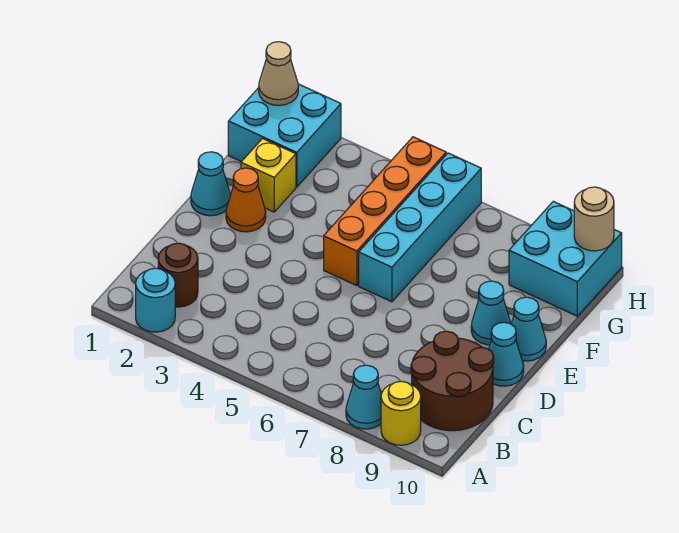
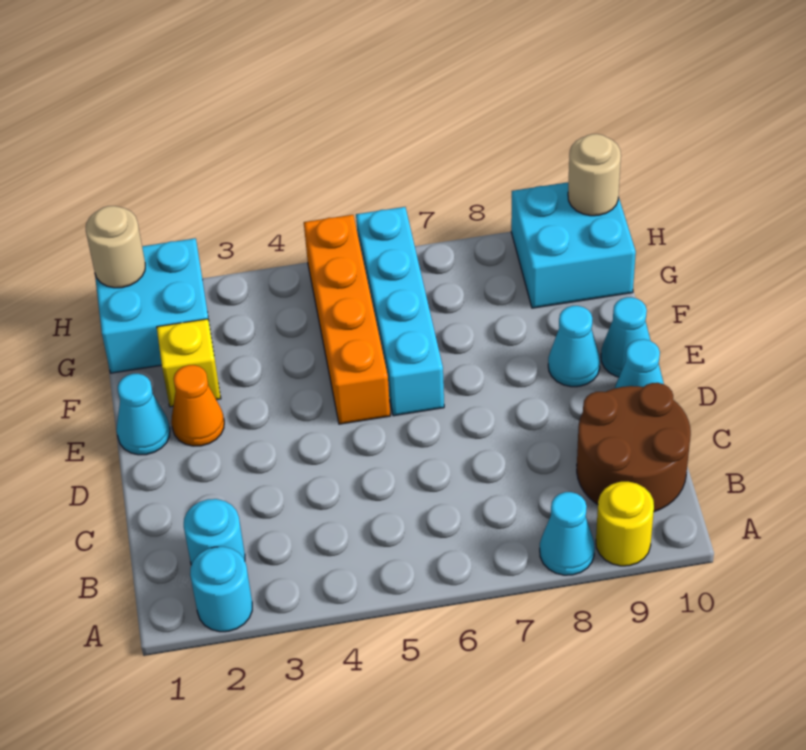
brown round brick B2 level 1 -> cyan round brick B2 level 1
tan cone H1 level 2 -> tan round brick H1 level 2

